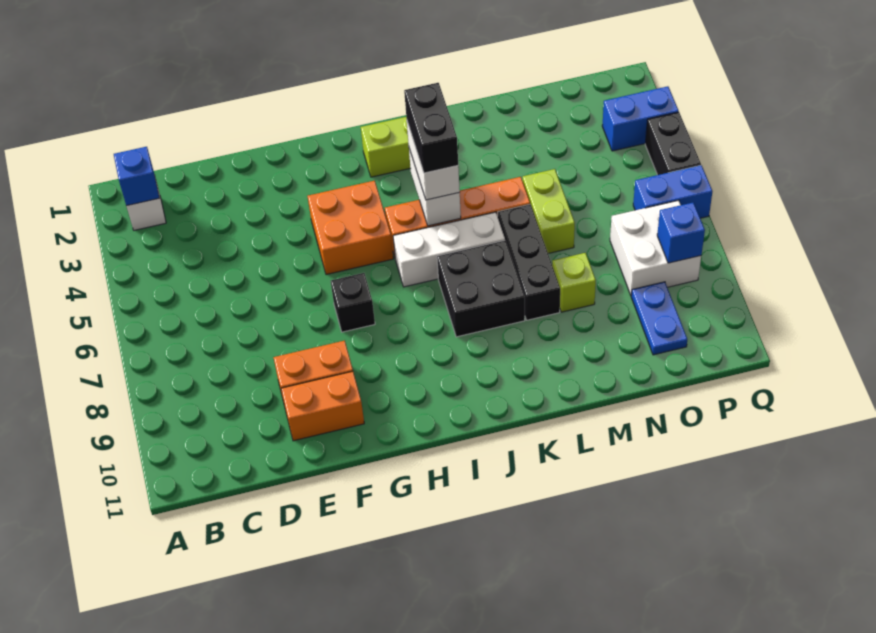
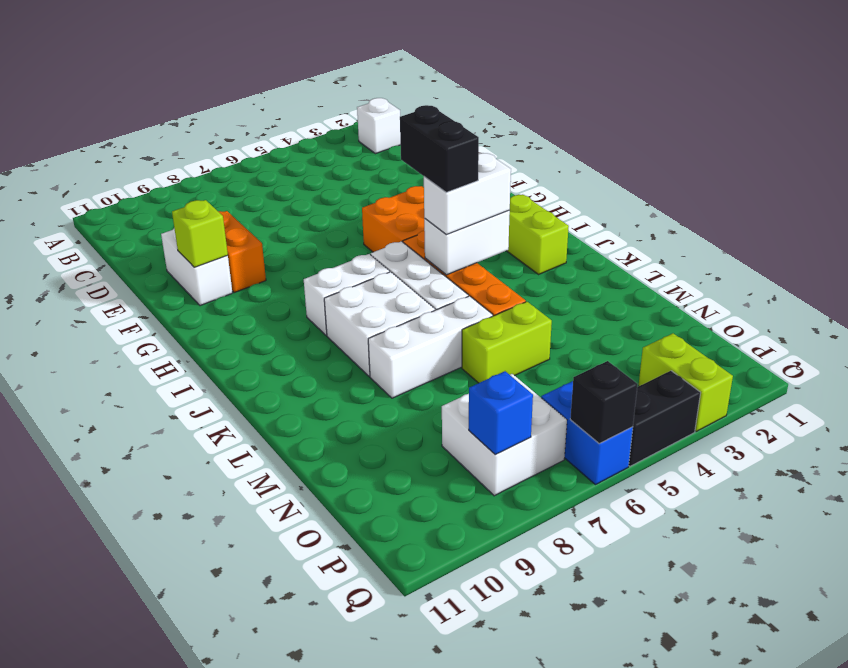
blue brick B2 level 2 -> none
orange brick E10:F10 level 1 -> white brick E10:F10 level 1
black brick G7 level 1 -> black brick Q6 level 2
none -> white brick I7:I8 level 1
black brick J4:J5 level 4 -> black brick I5:J5 level 4
black brick J7:K8 level 1 -> white brick J7:K8 level 1
black brick L6:L8 level 1 -> white brick L6:L8 level 1
lime brick M8 level 1 -> lime brick F10 level 2
blue plate O9:O10 level 1 -> none
blue brick P3:Q3 level 1 -> lime brick P3:Q3 level 1

